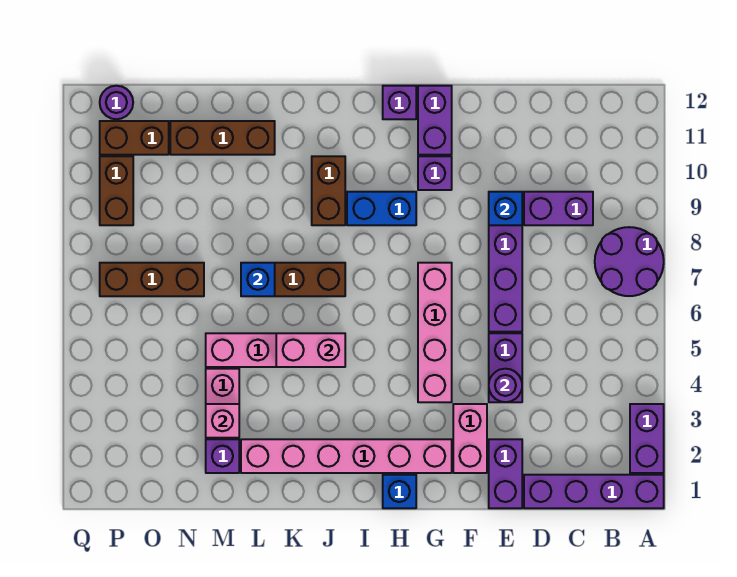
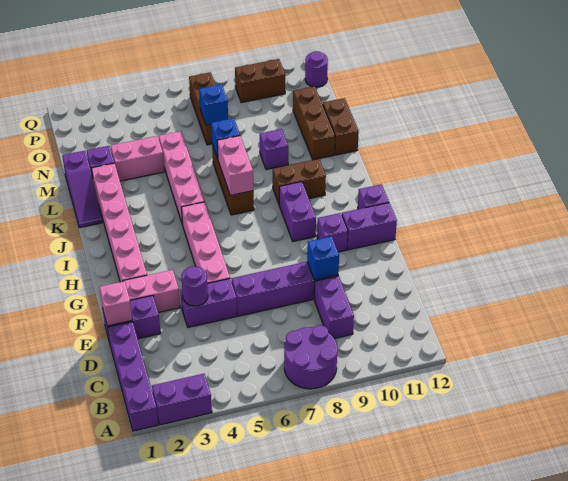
pink brick G4:G7 level 1 -> pink brick F5:I5 level 1
blue brick H1 level 1 -> blue brick N7 level 2
blue brick H9:I9 level 1 -> purple brick H9:I9 level 1
pink brick J5:K5 level 2 -> pink brick J7:K7 level 2
none -> purple slope K1:M1 level 1 top M
none -> purple brick L9 level 1
pink brick M3 level 2 -> pink brick E1 level 2
brown brick O11:P11 level 1 -> brown brick L12:M12 level 1

